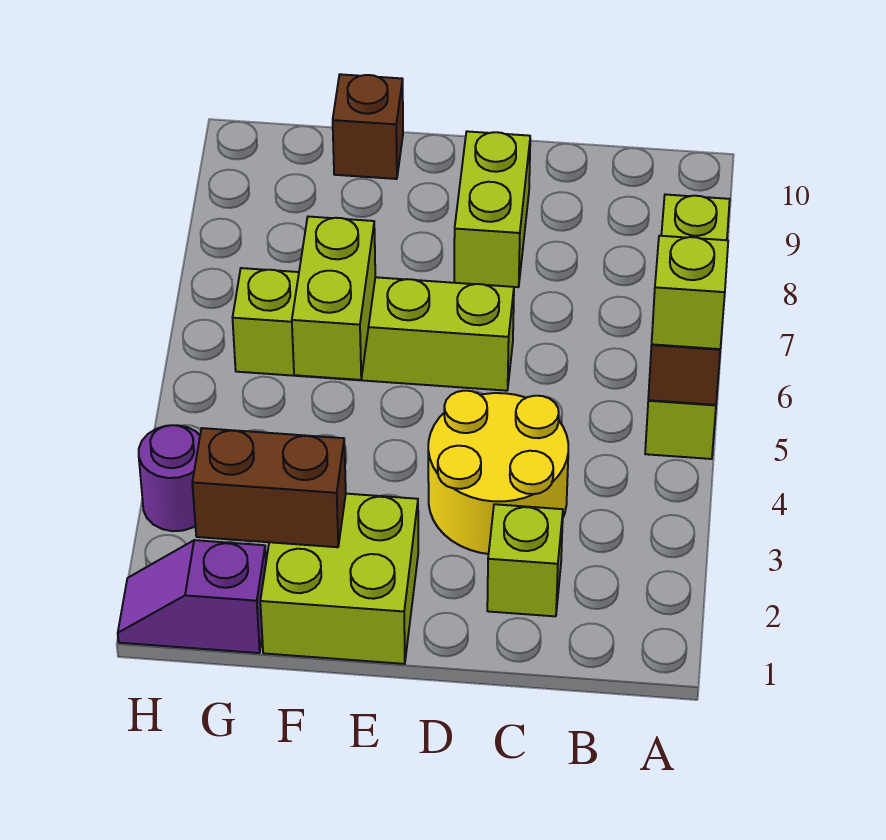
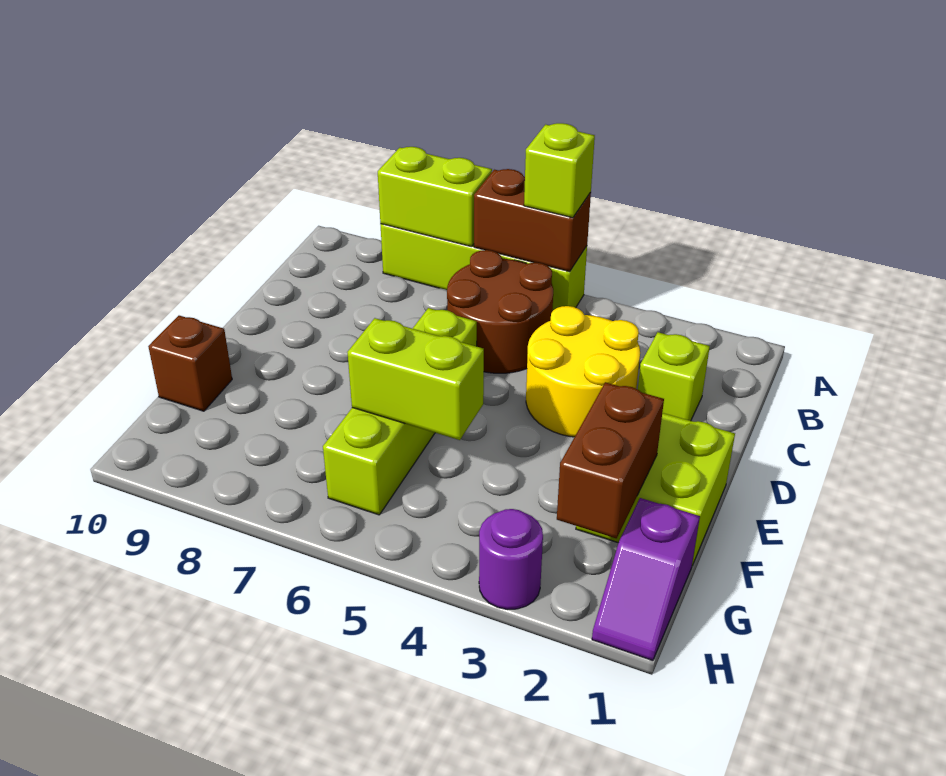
none -> brown round brick B5:C6 level 1
lime brick D8:D9 level 1 -> lime brick A7:A8 level 2

